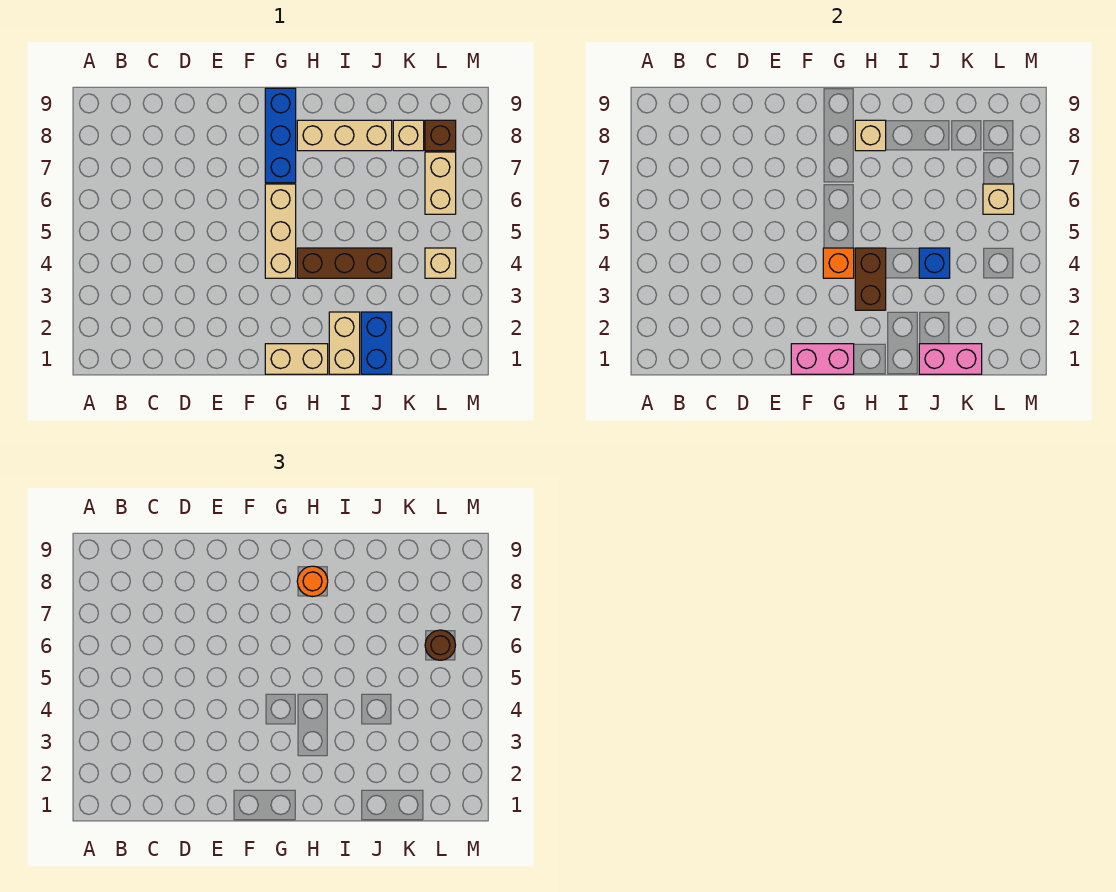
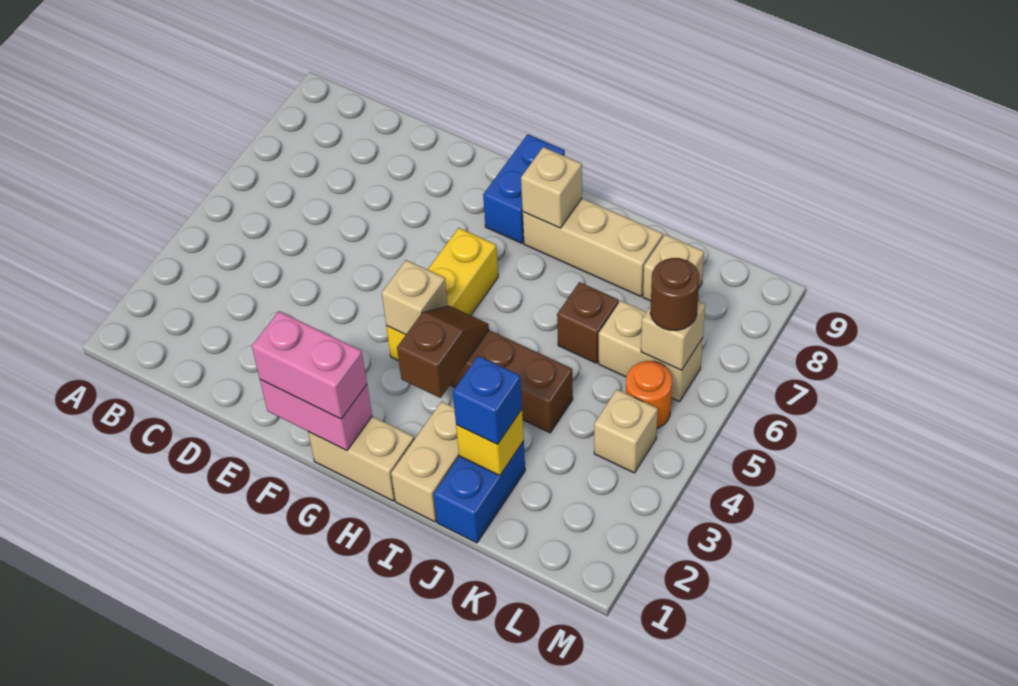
tan brick G4:G6 level 1 -> yellow brick G4:G6 level 1
orange brick G4 level 2 -> tan brick G4 level 2
blue brick G7:G9 level 1 -> blue brick G8:G9 level 1
brown brick H3:H4 level 2 -> brown slope H3:H4 level 2 top 3
orange round brick H8 level 3 -> orange round brick L5 level 1
pink brick J1:K1 level 2 -> pink brick F1:G1 level 3
none -> yellow brick J2 level 2
blue brick J4 level 2 -> blue brick J2 level 3
tan brick L6:L7 level 1 -> tan brick K6:L6 level 1
brown brick L8 level 1 -> brown brick J6 level 1

